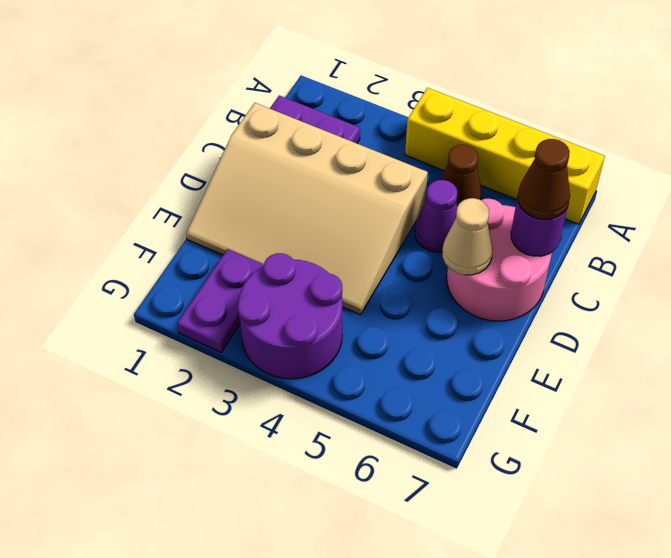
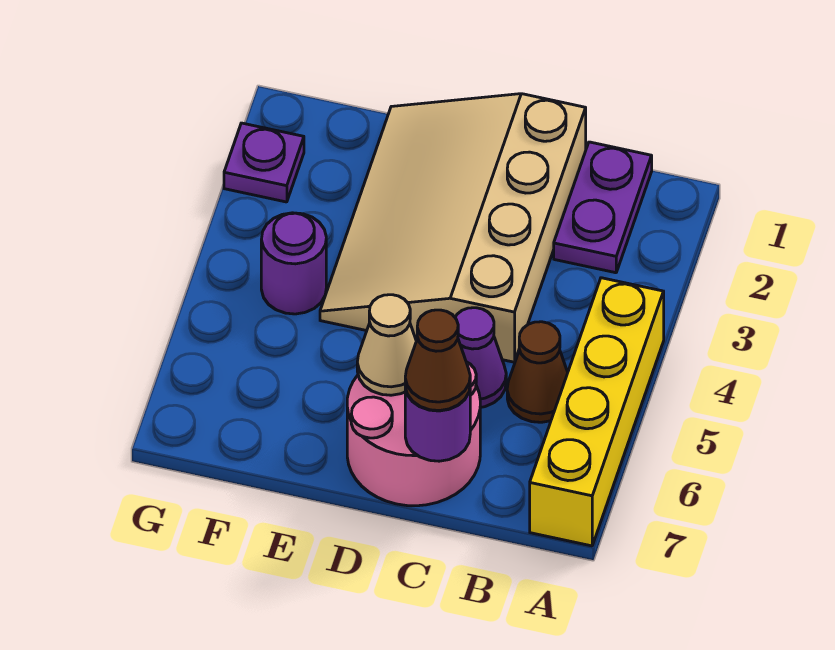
purple plate F2:G2 level 1 -> purple plate G2 level 1
purple round brick F3:G4 level 1 -> purple round brick F4 level 1

